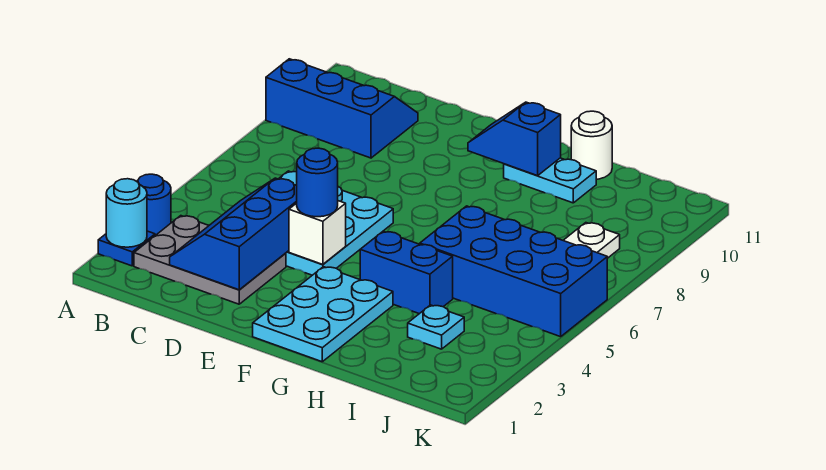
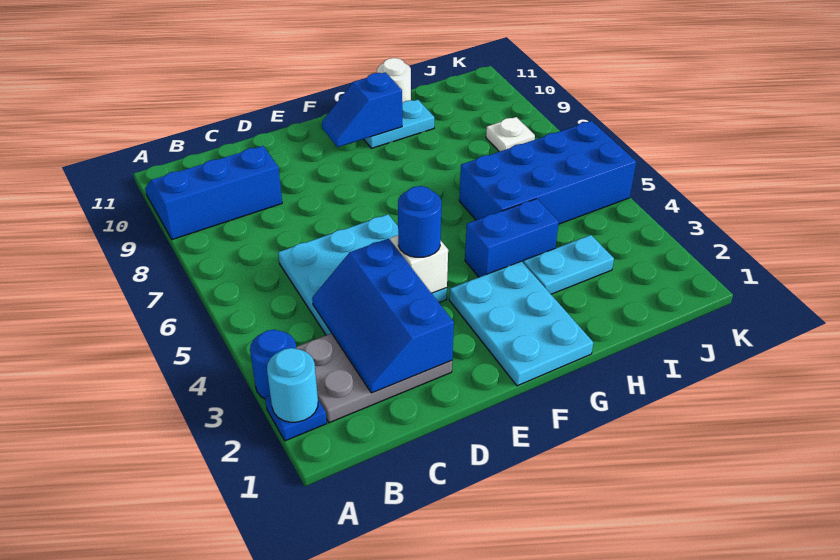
cyan plate I3 level 1 -> cyan plate H3:I3 level 1

